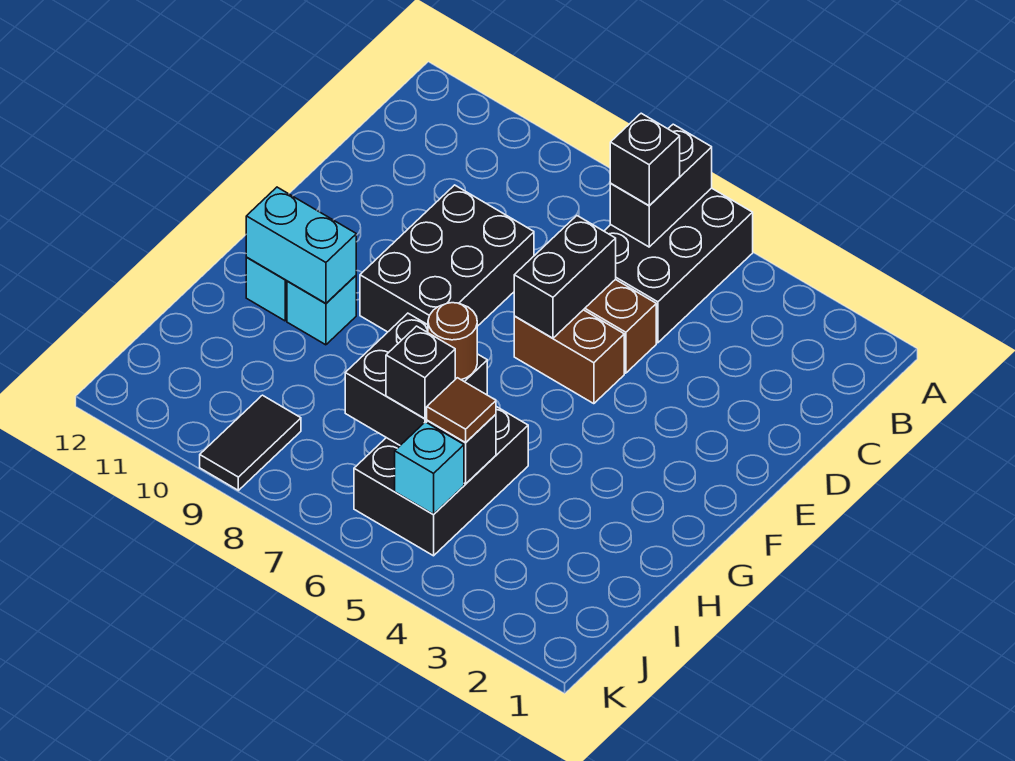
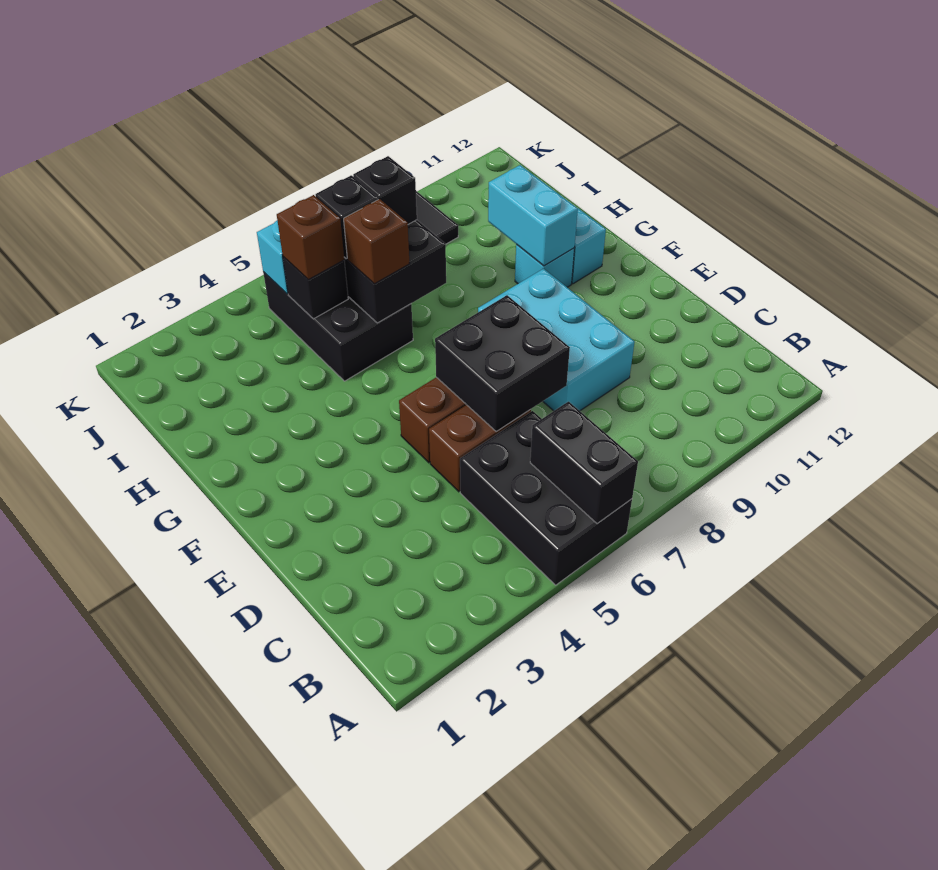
black brick B6 level 3 -> black brick I7 level 3
black brick D6:E6 level 2 -> black brick D6:E7 level 2
black brick D8:F9 level 1 -> cyan brick D8:F9 level 1
cyan brick G10:G11 level 2 -> cyan brick G10:H10 level 2
brown round brick H6 level 3 -> brown brick H6 level 3
brown tile I5 level 3 -> brown brick I5 level 3

